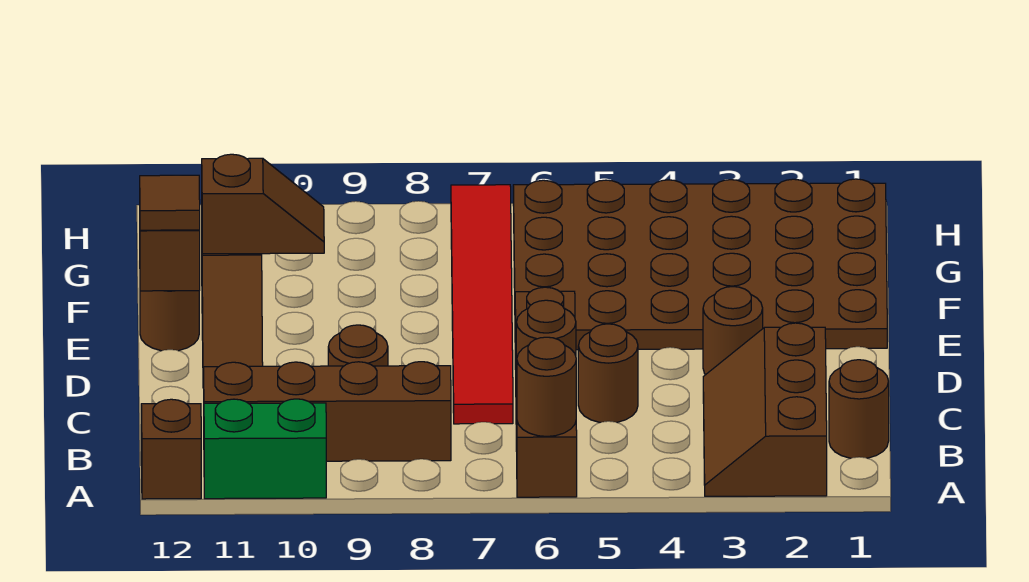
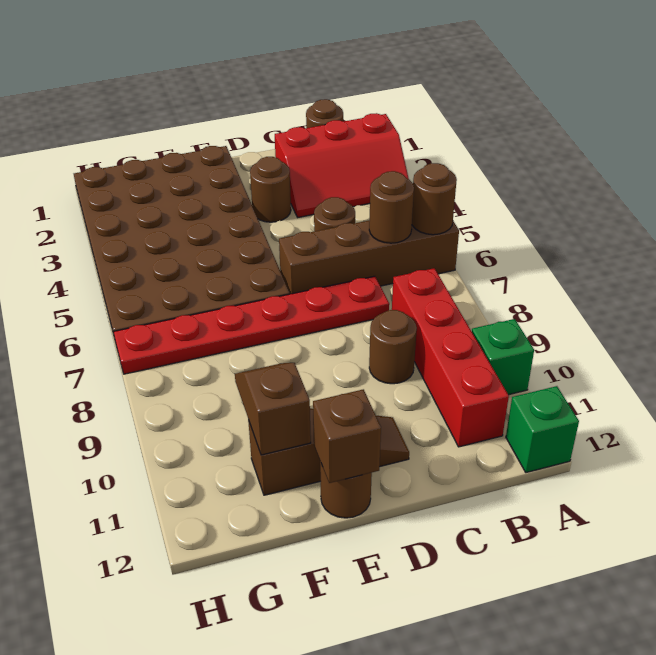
brown slope A2:C3 level 1 top 2 -> red slope A2:C3 level 1 top 2
green brick A10:A11 level 1 -> green brick A10 level 1
brown brick A12 level 1 -> green brick A12 level 1
brown brick B8:B11 level 1 -> red brick B8:B11 level 1
red tile C7:H7 level 1 -> red plate C7:H7 level 1
brown tile E12 level 3 -> none

